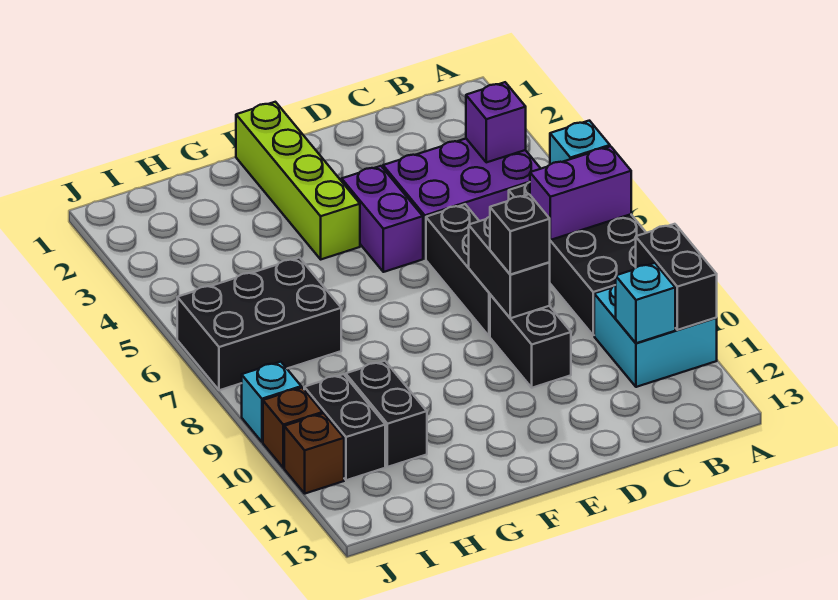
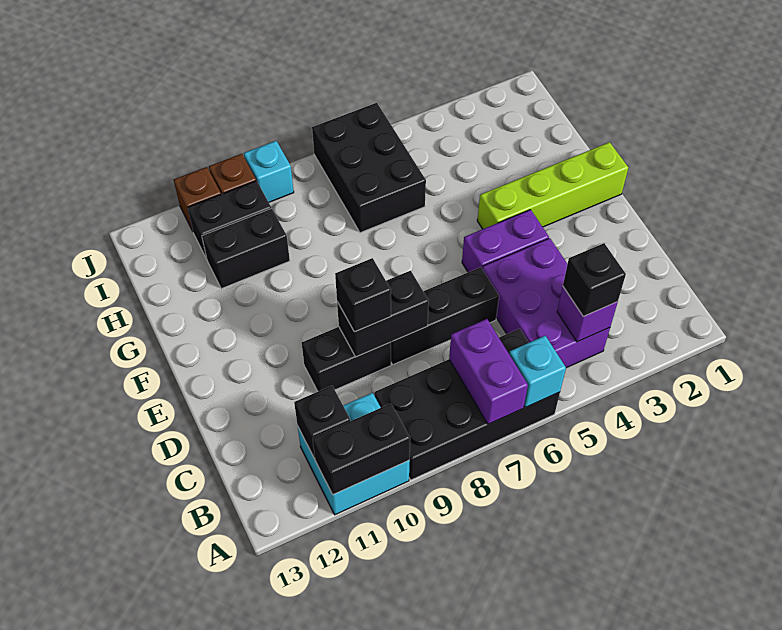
none -> black brick B4 level 3
cyan brick B11 level 2 -> black brick B11 level 2

